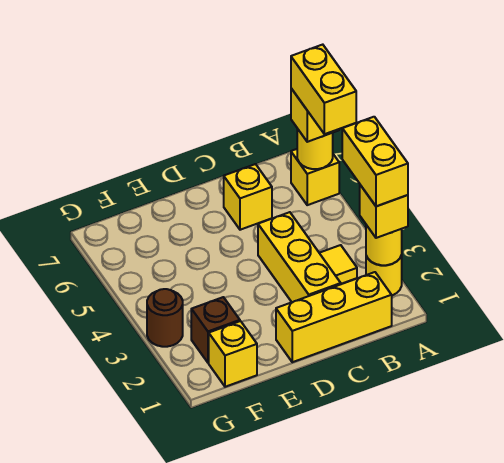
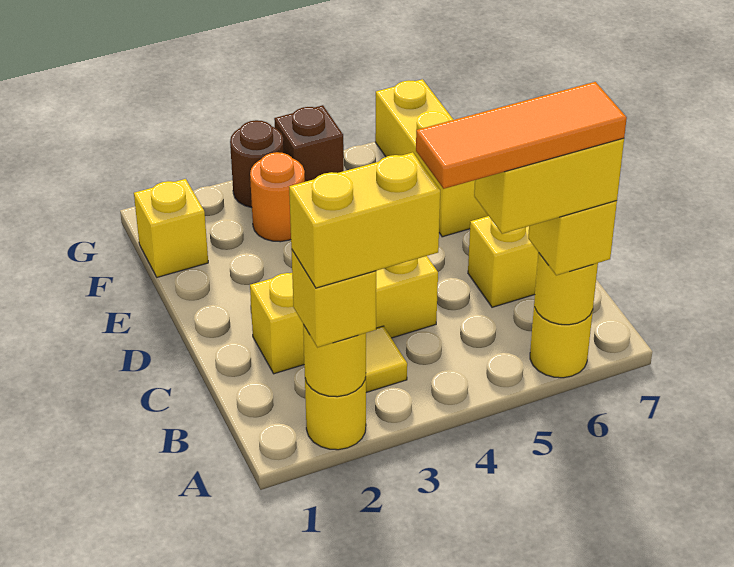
none -> orange tile A4:A6 level 5
yellow brick A6 level 1 -> yellow round brick A6 level 1
yellow brick B1:D1 level 1 -> yellow brick E6:G6 level 1
brown brick F2 level 1 -> brown brick G4 level 1
none -> orange round brick F3 level 1

